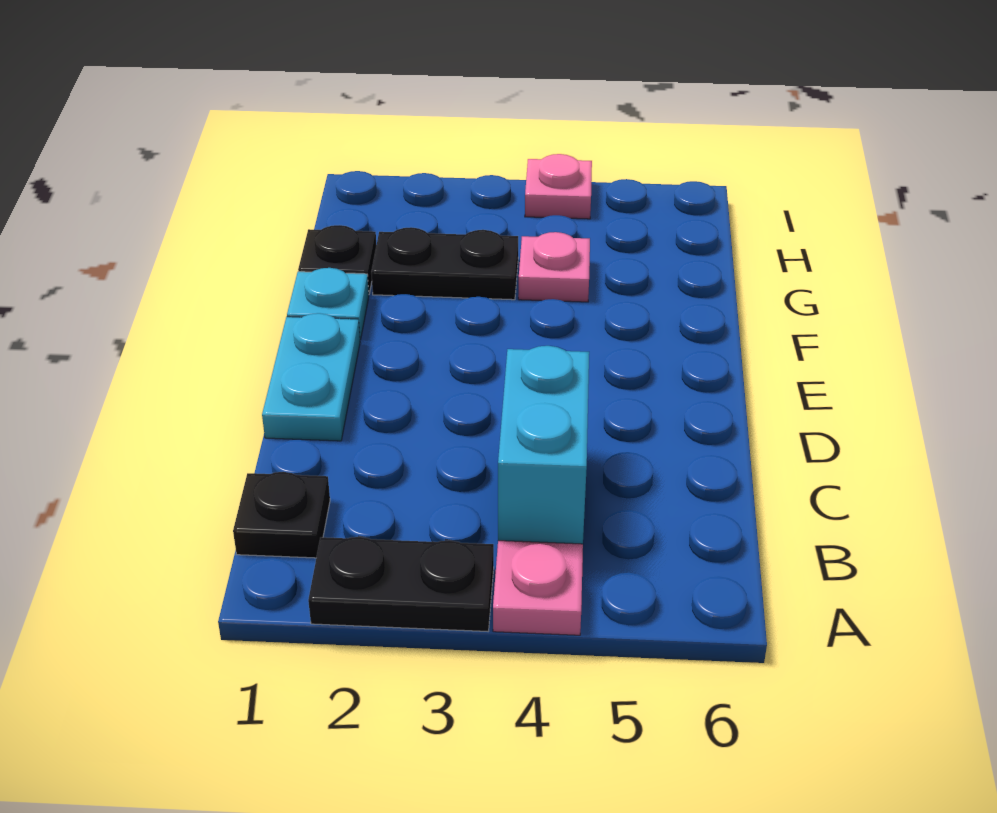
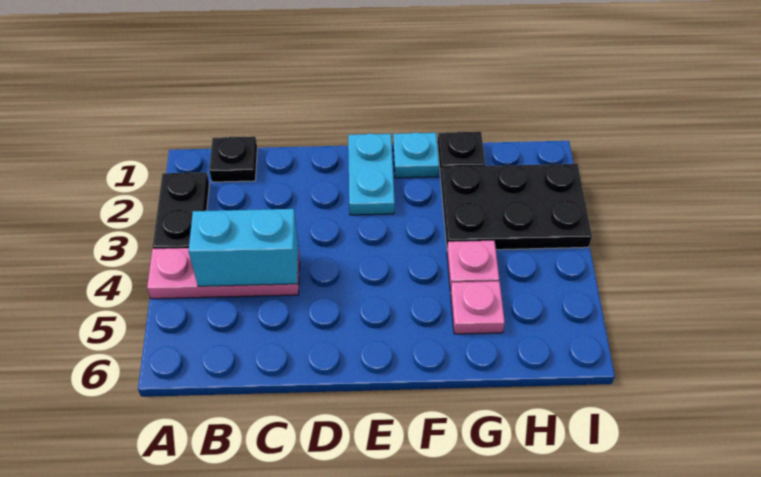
cyan plate D1:E1 level 1 -> cyan plate E1:E2 level 1
black plate G2:G3 level 1 -> black plate G2:I3 level 1
pink plate I4 level 1 -> pink plate G5 level 1

